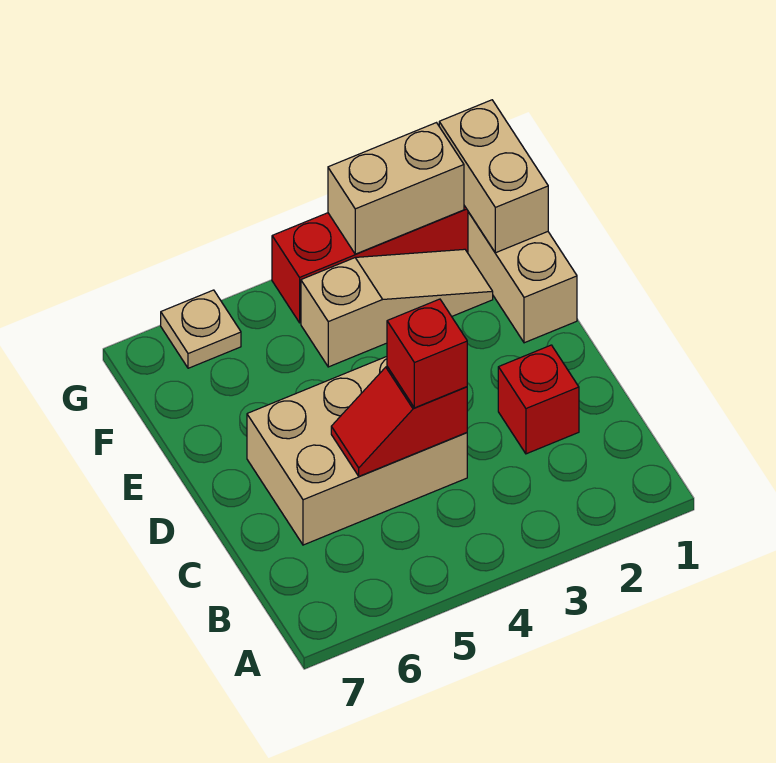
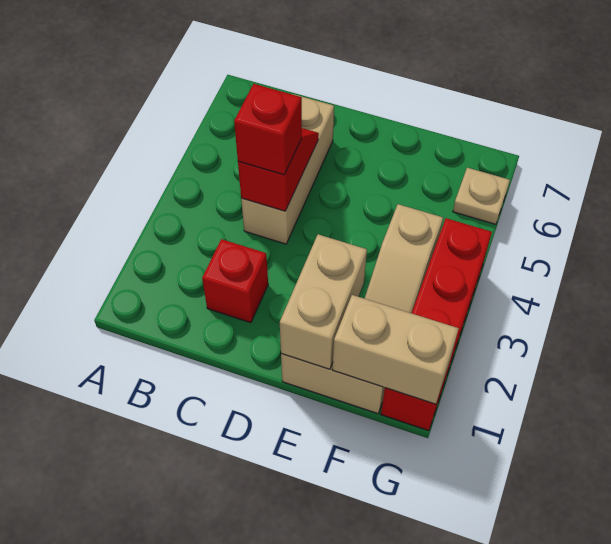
tan brick C4:D6 level 1 -> tan brick C4:C6 level 1
tan brick G2:G3 level 2 -> tan brick E1:E2 level 2

